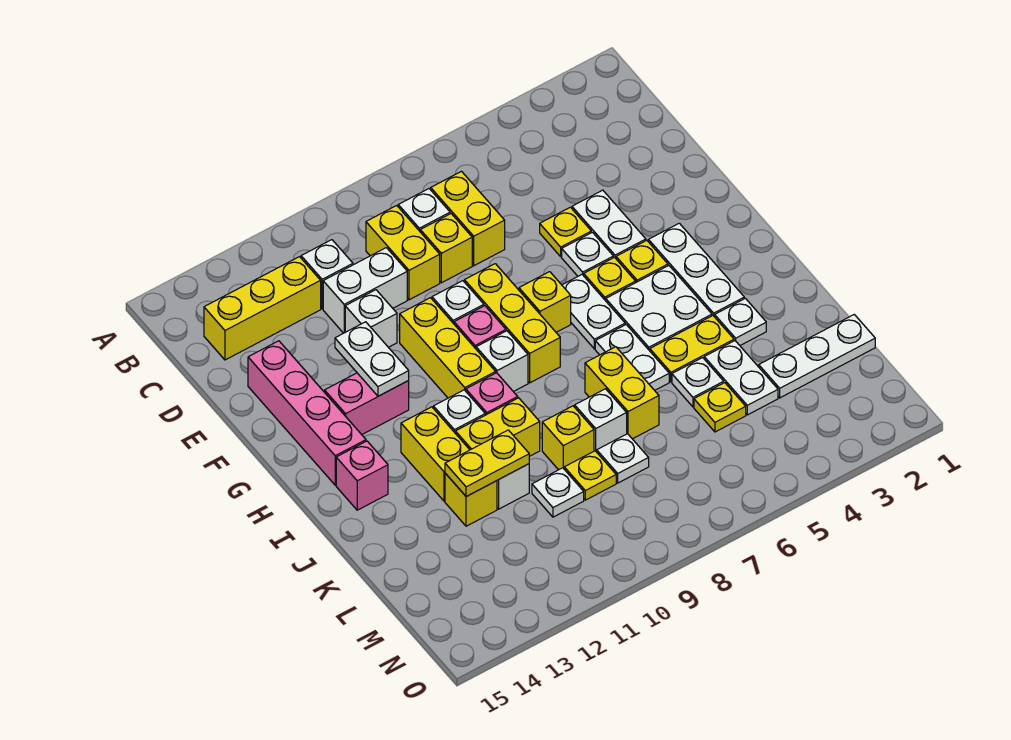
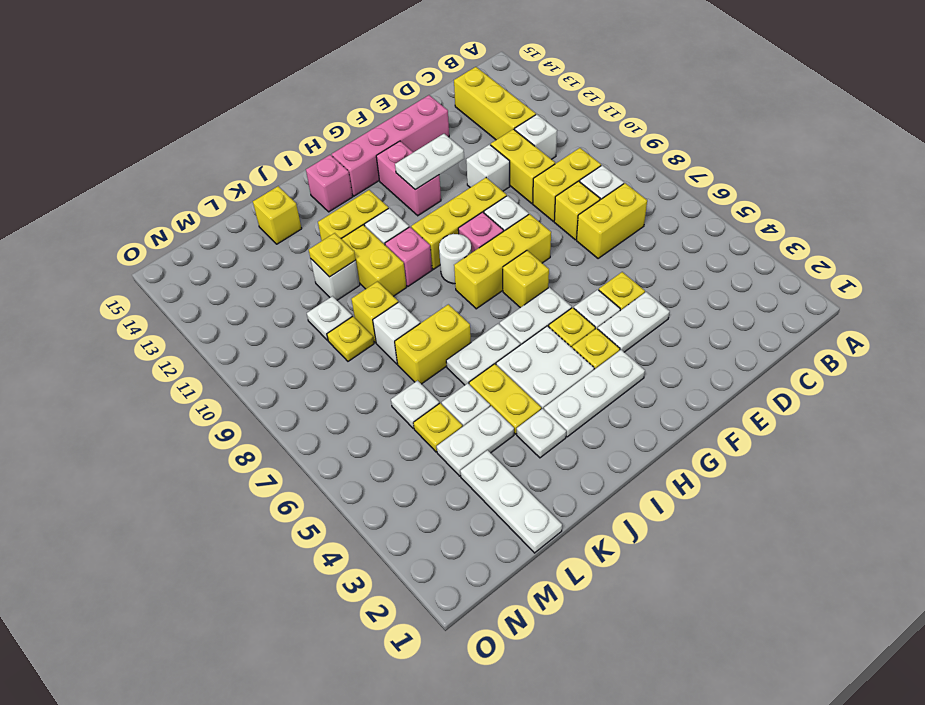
white brick D10:D11 level 1 -> yellow brick D10:D11 level 1
white brick H9 level 1 -> white round brick H9 level 1
yellow plate K11:K12 level 2 -> yellow plate K11 level 2
yellow brick K12 level 1 -> yellow brick K14 level 1
white plate L8 level 1 -> white plate L6 level 1

